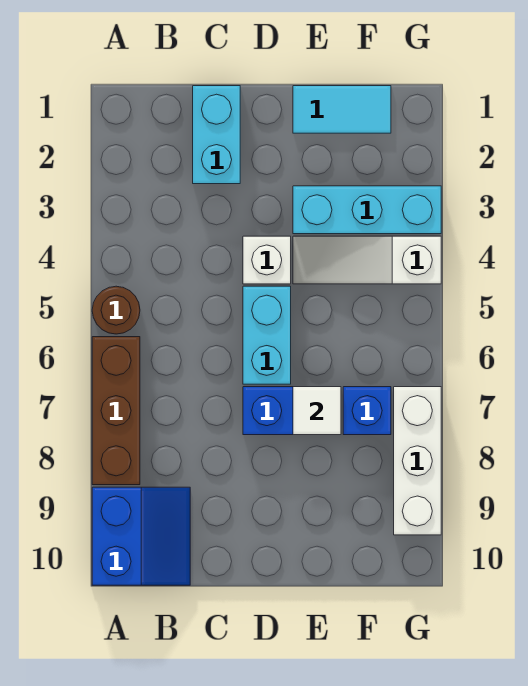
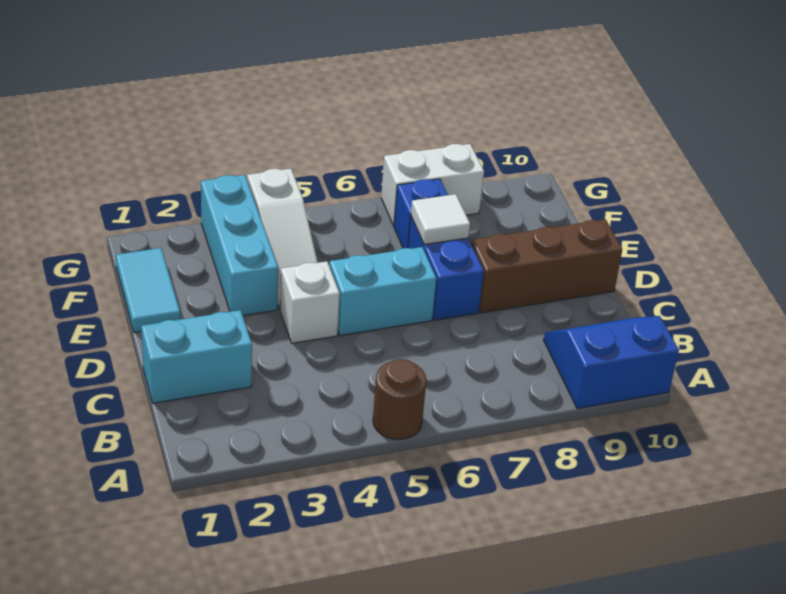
brown brick A6:A8 level 1 -> brown brick D8:D10 level 1
white brick G7:G9 level 1 -> white brick G7:G8 level 1

